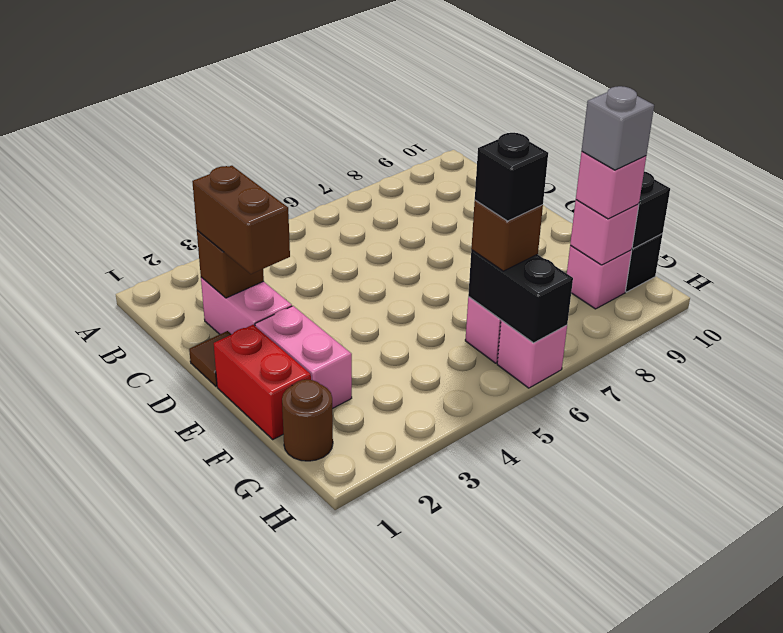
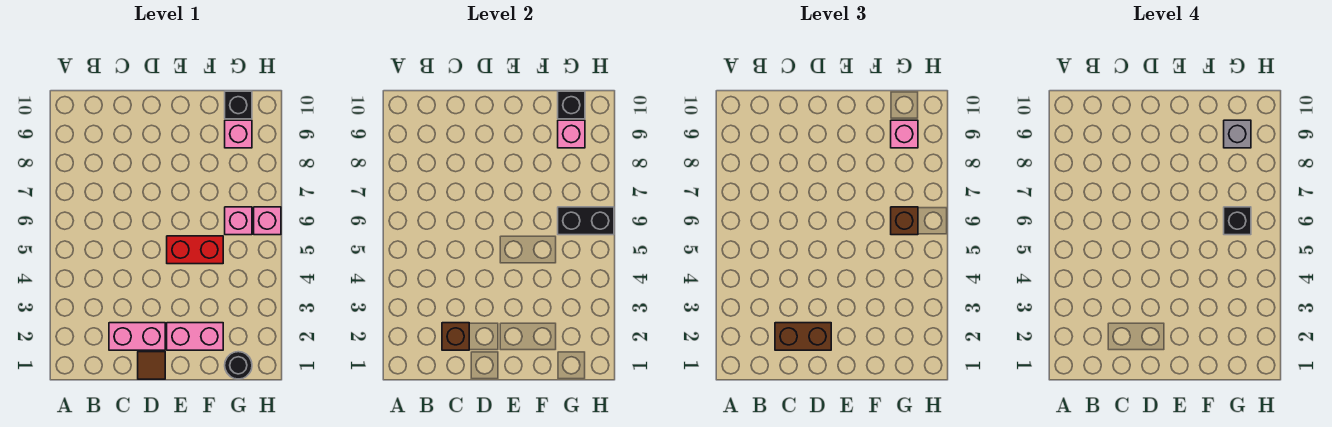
red brick E1:F1 level 1 -> red brick E5:F5 level 1
brown round brick G1 level 1 -> black round brick G1 level 1

